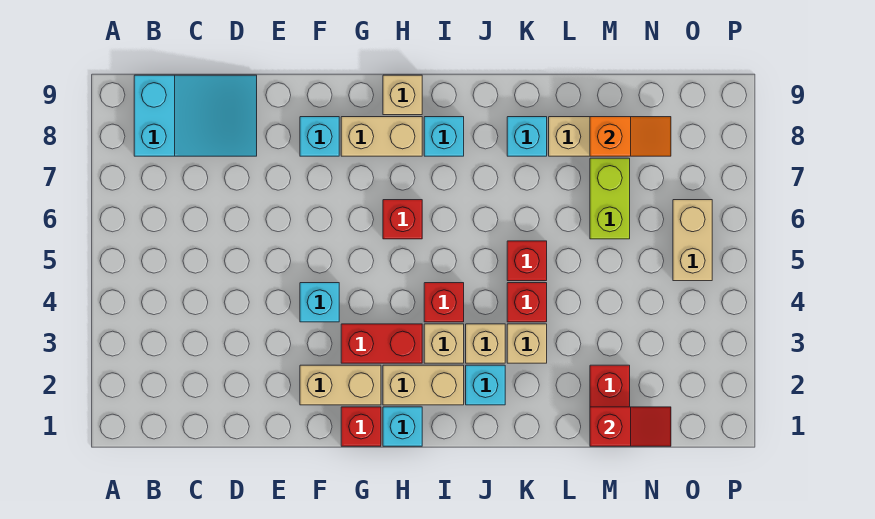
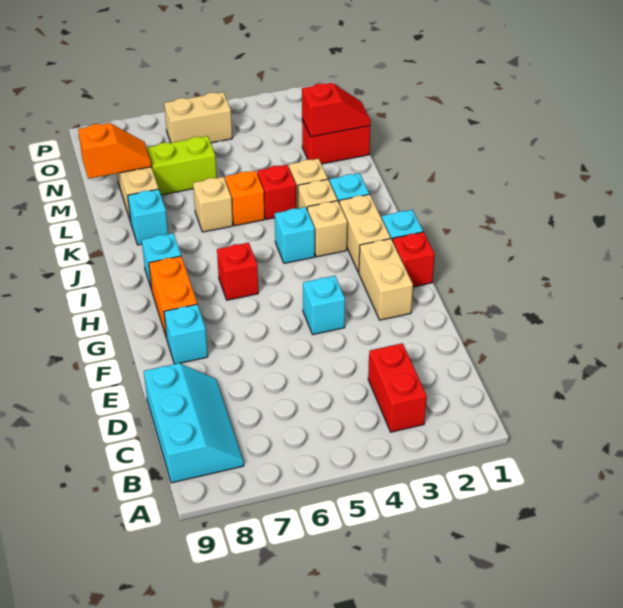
cyan slope B8:D9 level 1 top B -> cyan slope B8:D9 level 1 top 9
red brick G3:H3 level 1 -> red brick B3:C3 level 1
tan brick G8:H8 level 1 -> orange brick G8:H8 level 1
tan brick H9 level 1 -> tan brick K6 level 1
red brick I4 level 1 -> cyan brick I4 level 1
red brick K5 level 1 -> orange brick K5 level 1
red slope M1:N1 level 2 top M -> red slope M1:M2 level 2 top 2
orange slope M8:N8 level 2 top M -> orange slope M8:M9 level 2 top 9

